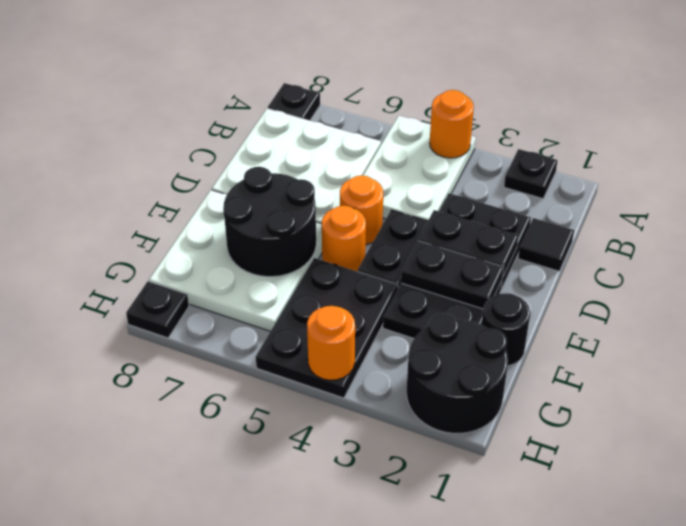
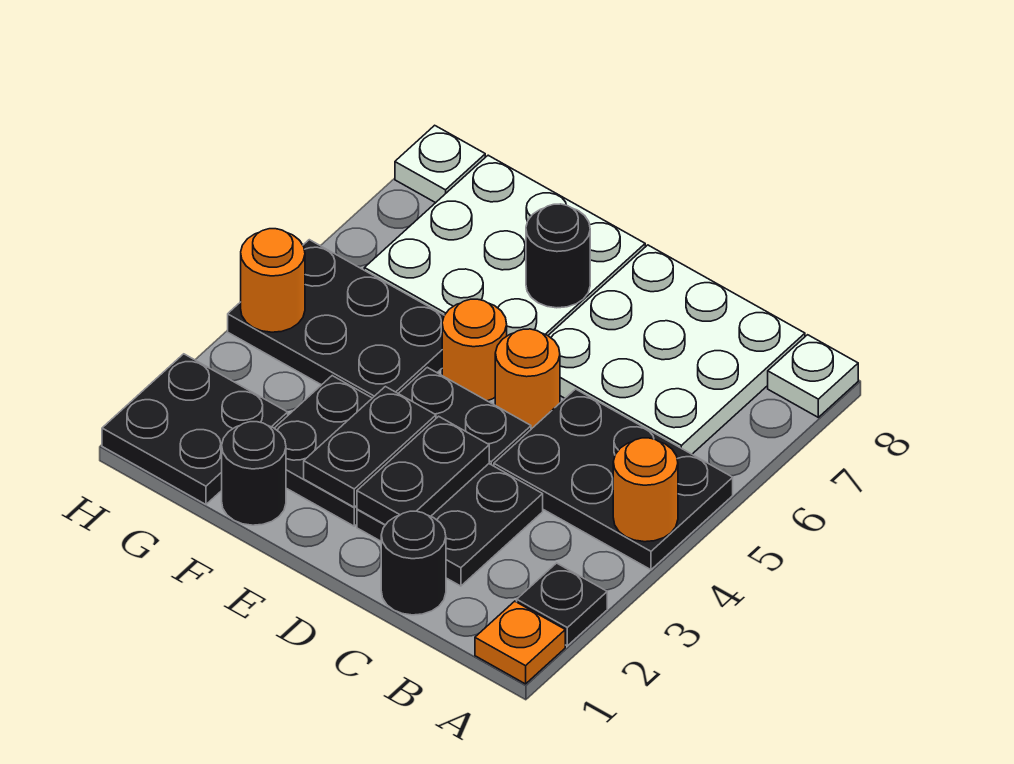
none -> orange plate A1 level 1
white plate A4:C5 level 1 -> black plate A4:C5 level 1
black plate A8 level 1 -> white plate A8 level 1
black tile C1 level 1 -> black round brick C1 level 1
black round brick E6:F7 level 2 -> black round brick E7 level 2
black round brick G1:H2 level 1 -> black plate G1:H2 level 1
black plate H8 level 1 -> white plate H8 level 1

